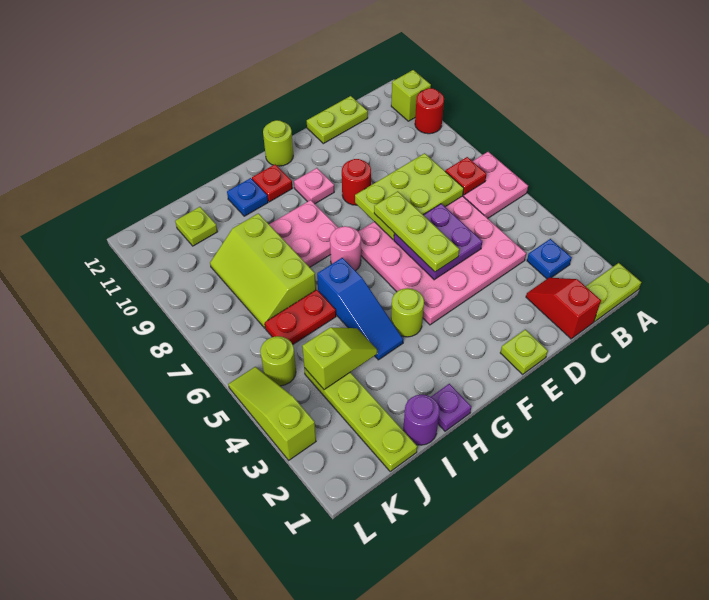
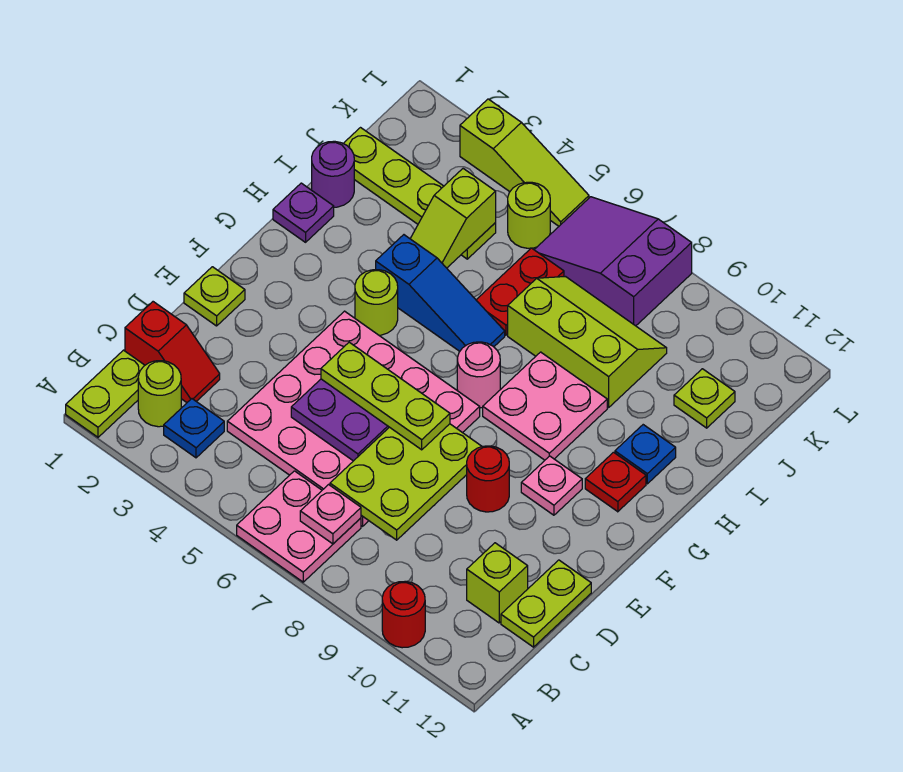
lime brick A11 level 1 -> lime brick C11 level 1
red plate B7 level 2 -> pink plate B7 level 2
lime round brick F12 level 1 -> lime round brick B2 level 1
blue slope H4:H6 level 1 top 6 -> blue slope H4:H6 level 1 top 4
none -> purple slope K6:L8 level 1 top 8

